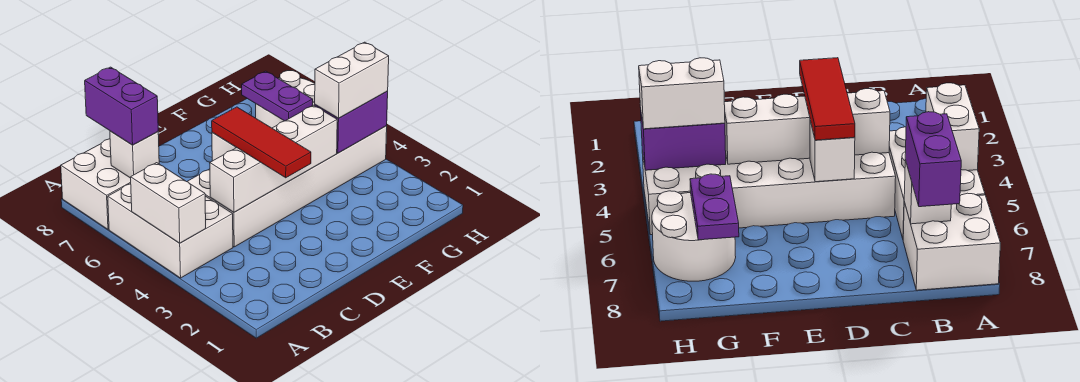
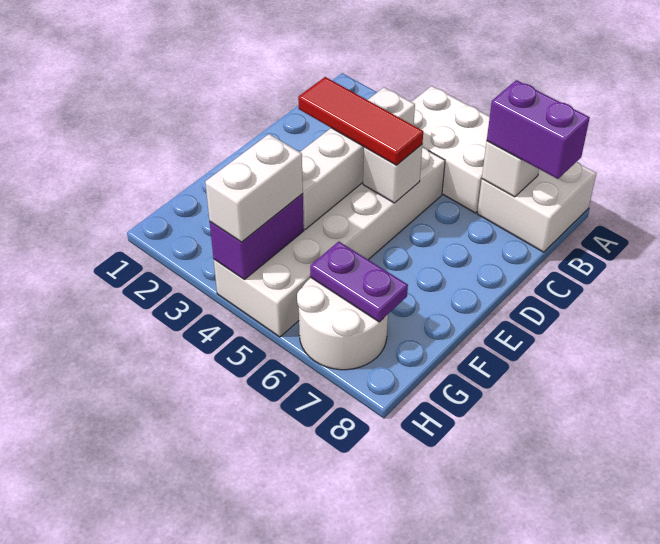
white brick A4:A5 level 2 -> none

